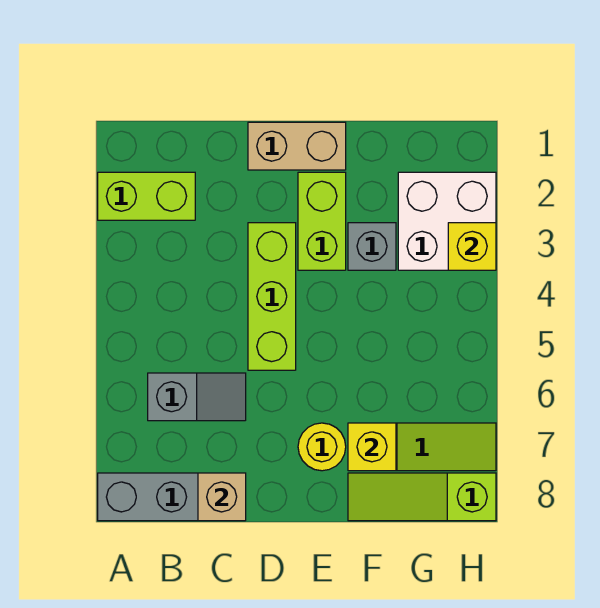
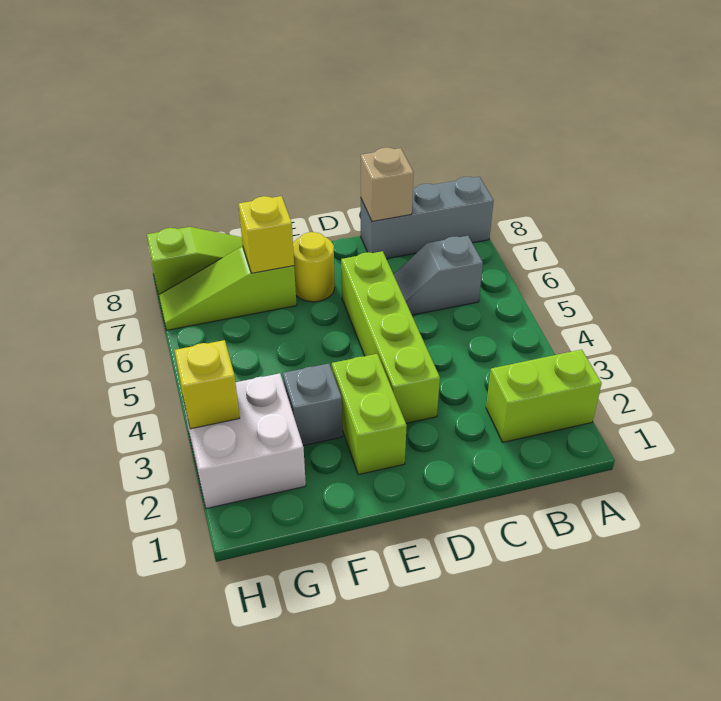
tan brick D1:E1 level 1 -> none
lime brick D3:D5 level 1 -> lime brick D3:D6 level 1

